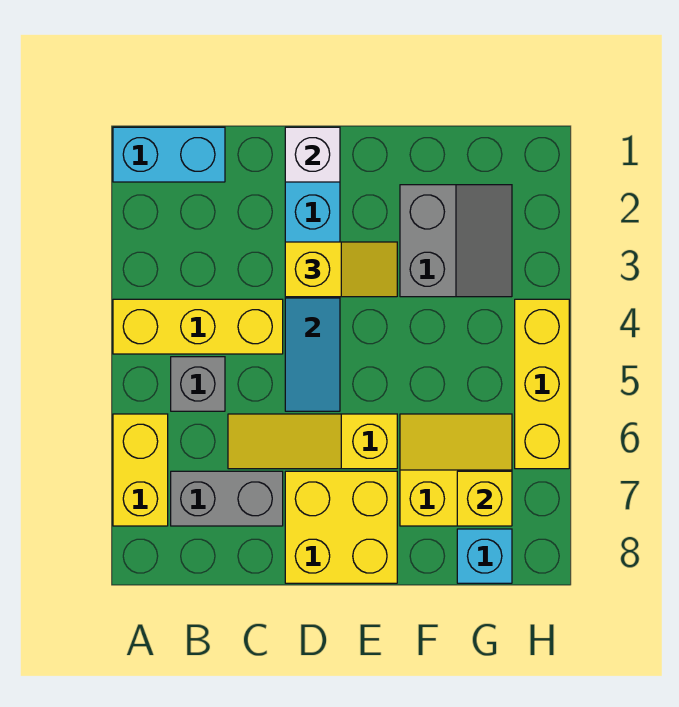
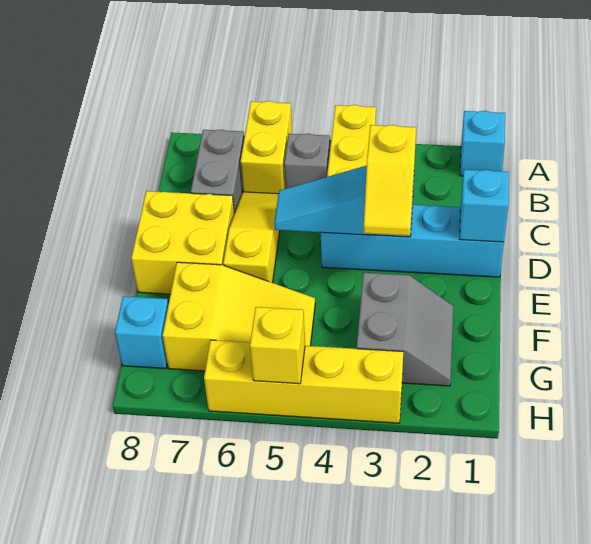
cyan brick A1:B1 level 1 -> cyan brick A1 level 1
yellow brick A6:A7 level 1 -> yellow brick A6:B6 level 1
white brick D1 level 2 -> cyan brick D1 level 2
grey slope F2:G3 level 1 top F -> grey slope F2:G3 level 1 top 3
yellow slope F6:G7 level 1 top 7 -> yellow slope F5:G7 level 1 top 7
yellow brick G7 level 2 -> yellow brick H5 level 2
yellow brick H4:H6 level 1 -> yellow brick H3:H6 level 1

